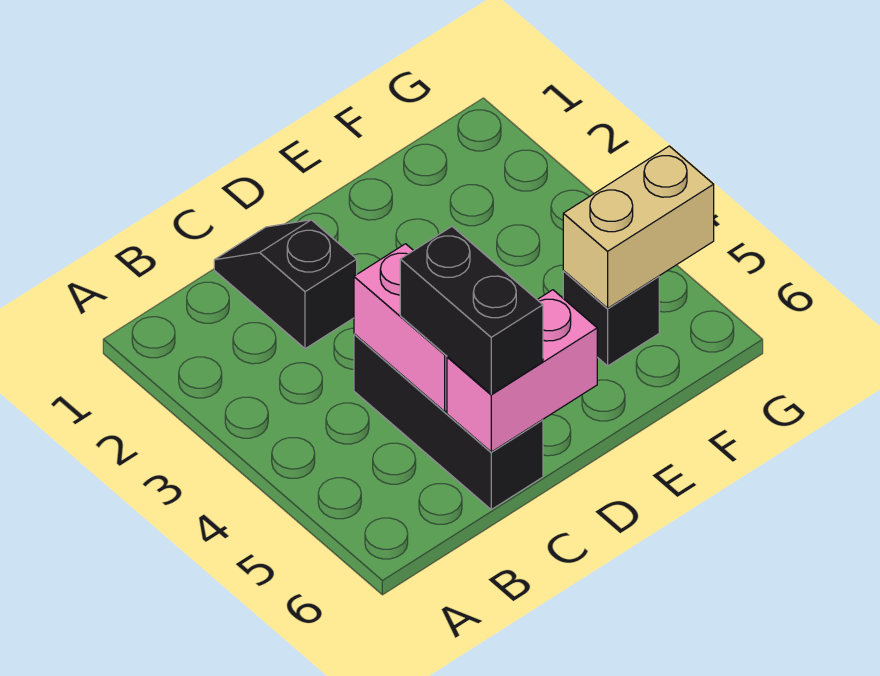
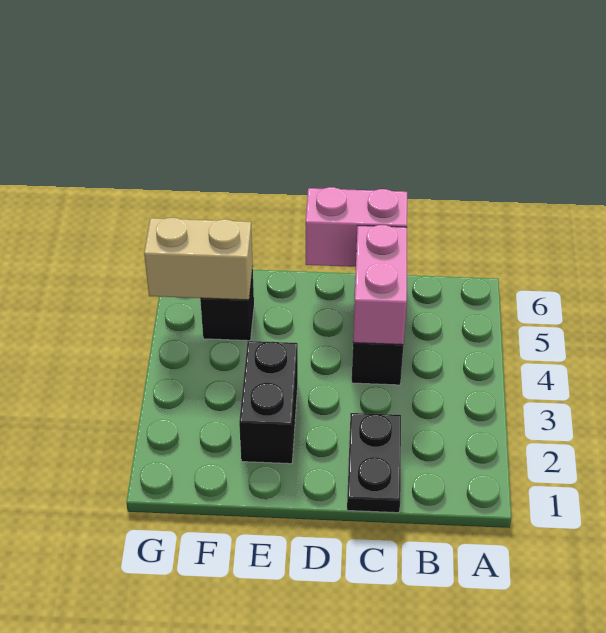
black slope C1:C2 level 1 top 2 -> black plate C1:C2 level 1
black brick C5:C6 level 3 -> black brick E2:E3 level 1

